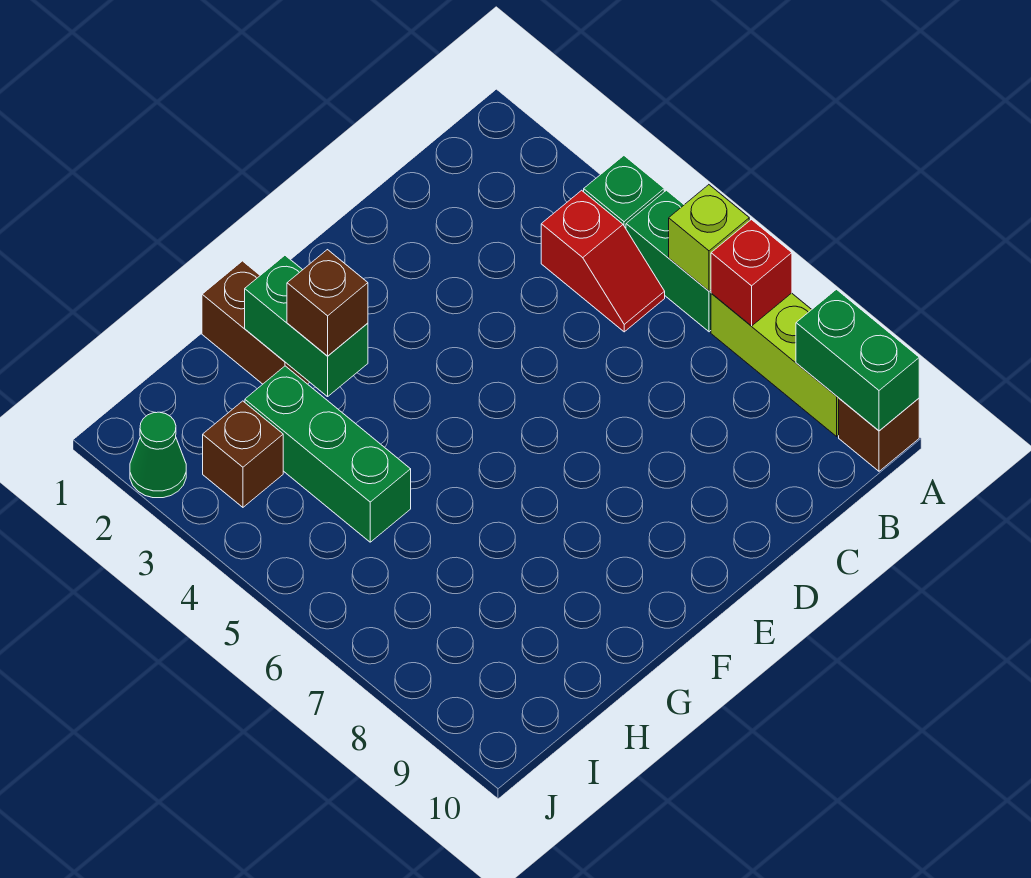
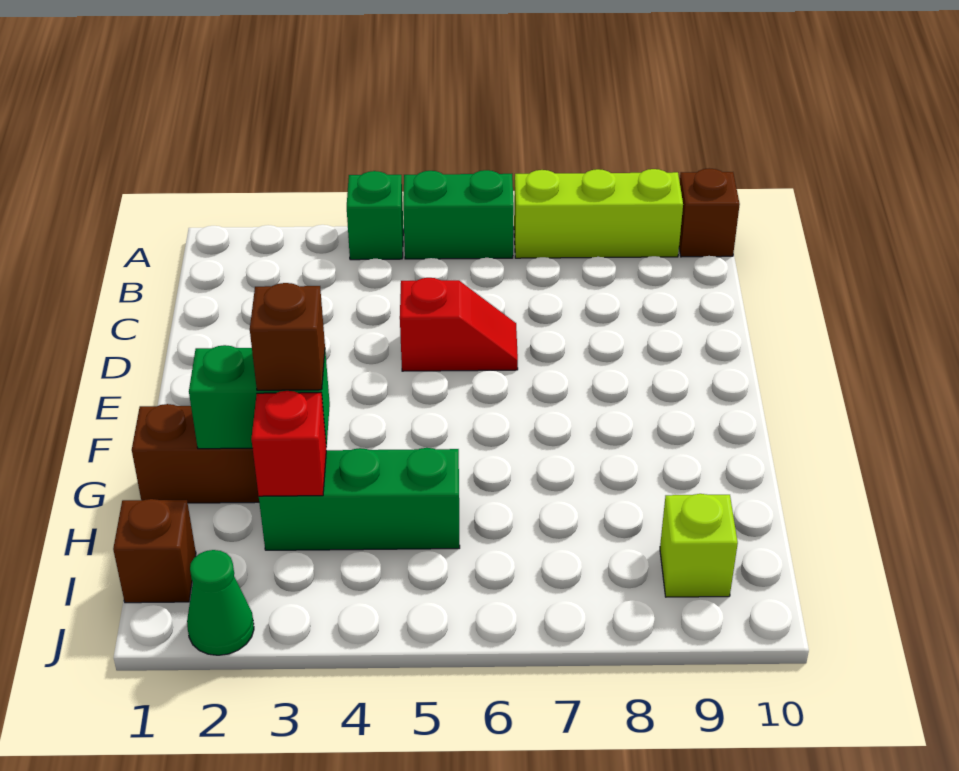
lime brick A6 level 2 -> lime brick I9 level 1
red brick A7 level 2 -> red brick H3 level 2
green brick A9:A10 level 2 -> none
red slope B4:B5 level 1 top 4 -> red slope D5:D6 level 1 top 5
brown brick I3 level 1 -> brown brick I1 level 1

